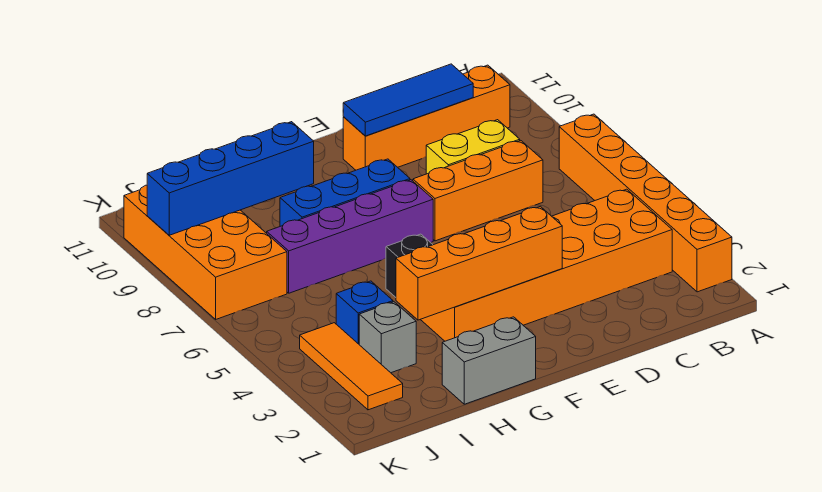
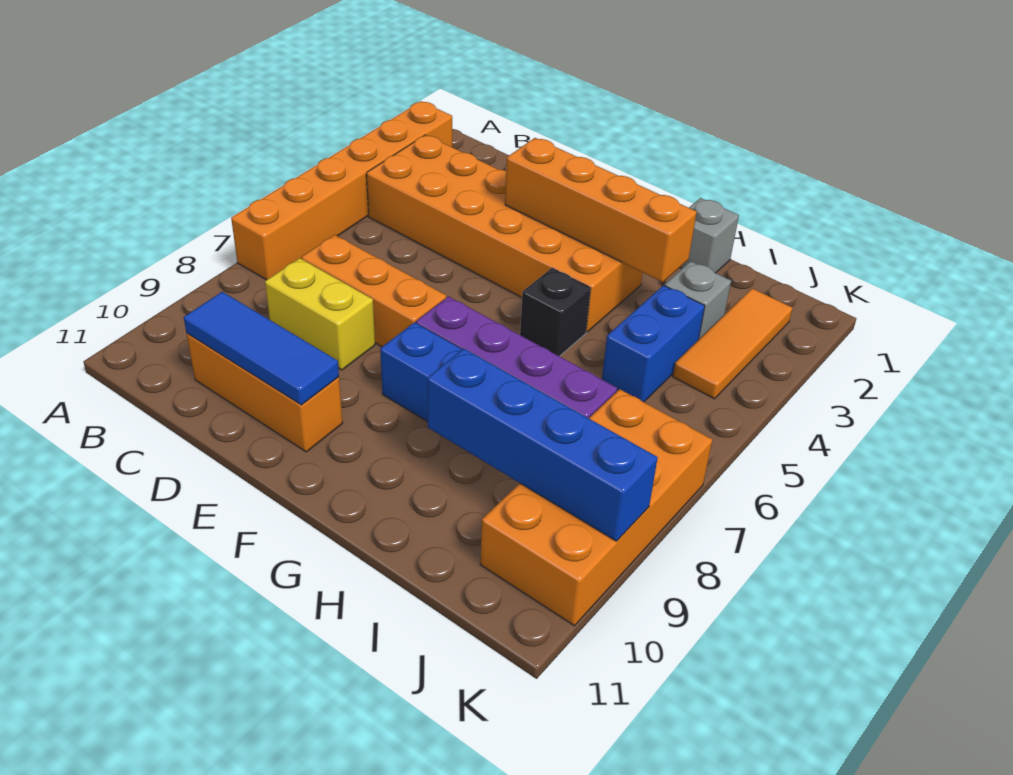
orange brick B10:E10 level 1 -> orange brick C10:E10 level 1
grey brick G1:H1 level 1 -> grey brick H1 level 1
blue brick I4 level 1 -> blue brick I4:I5 level 1

